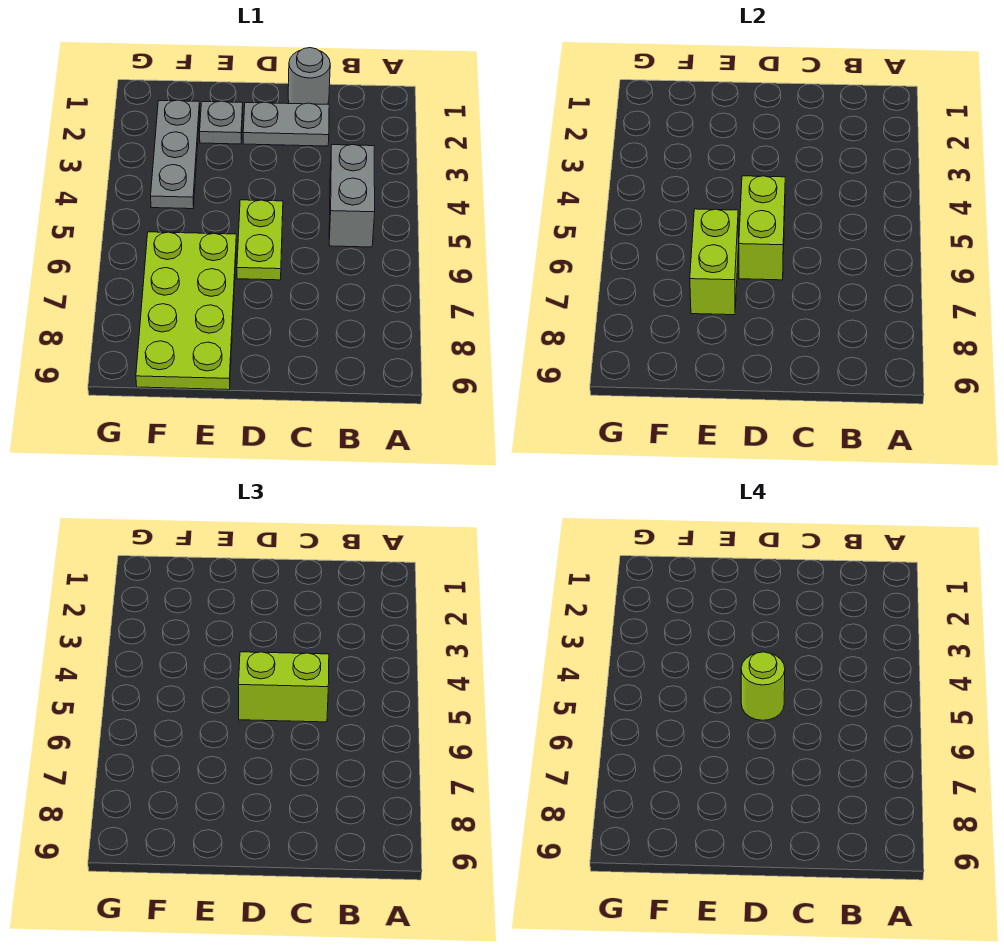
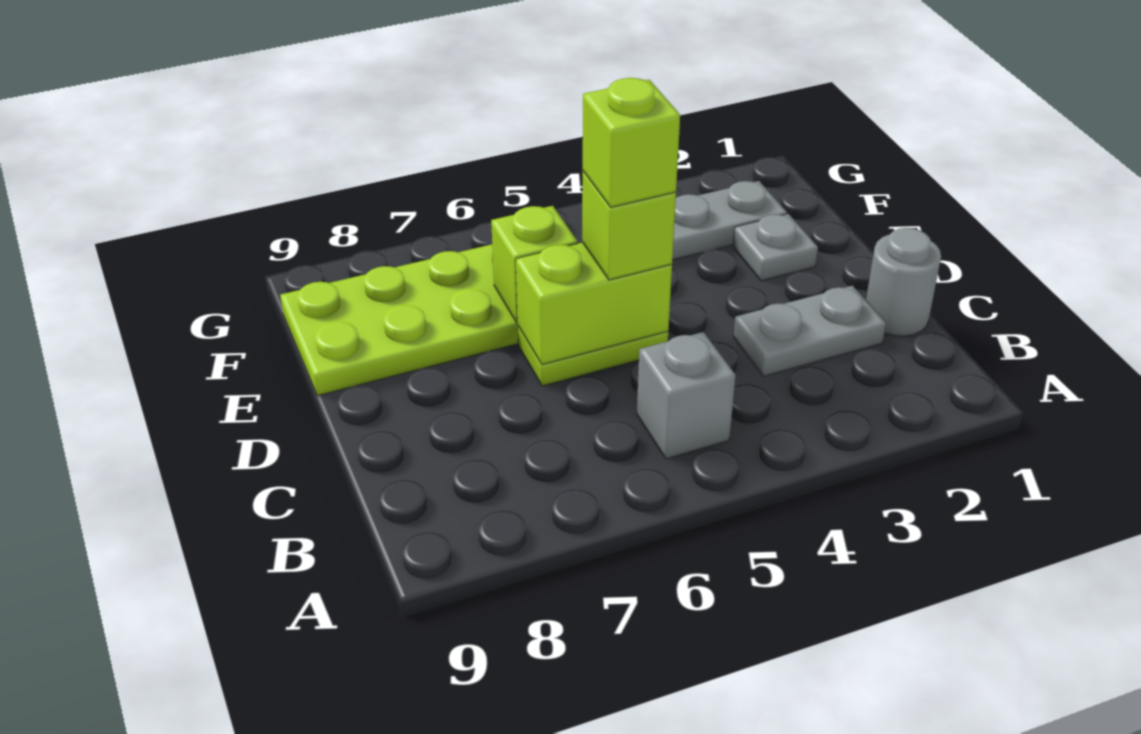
grey brick B4:B5 level 1 -> grey brick B5 level 1
grey plate C2:D2 level 1 -> grey plate C2:C3 level 1
lime brick C5:D5 level 3 -> lime brick D5 level 3
lime round brick D5 level 4 -> lime brick D5 level 4
lime brick E6:E7 level 2 -> lime brick E6 level 2

